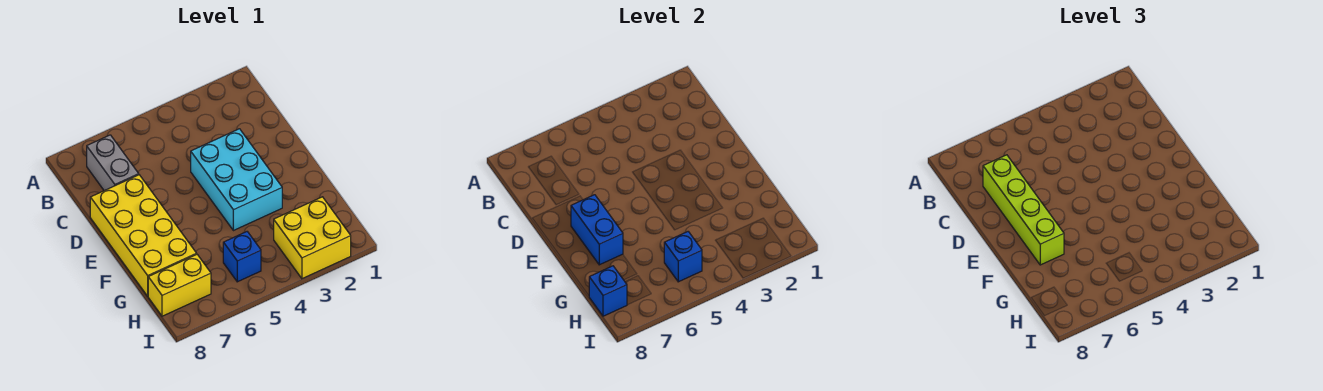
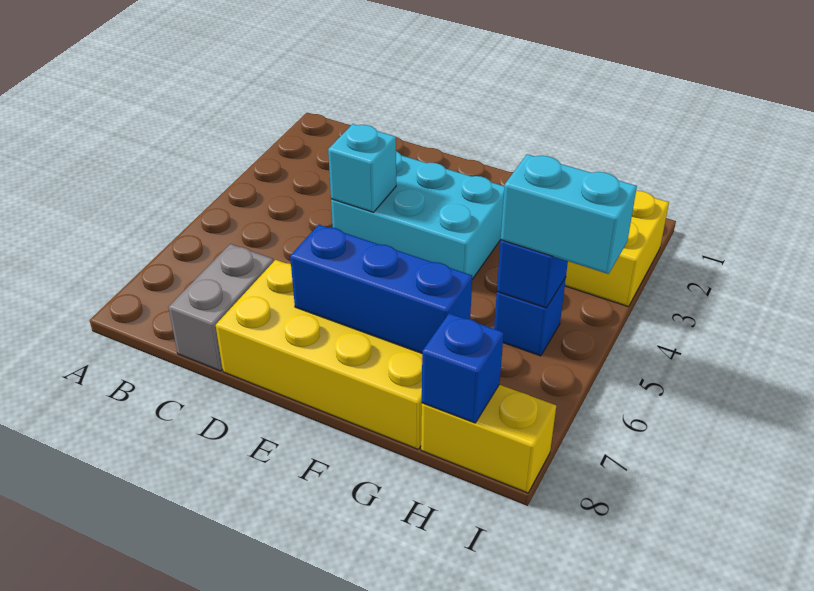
grey brick B7:C7 level 1 -> grey brick C7:C8 level 1
lime brick C7:F7 level 3 -> none
none -> cyan brick D4 level 2
blue brick E7:F7 level 2 -> blue brick E7:G7 level 2
none -> cyan brick H5:I5 level 3
yellow brick H7:H8 level 1 -> yellow brick H8:I8 level 1

